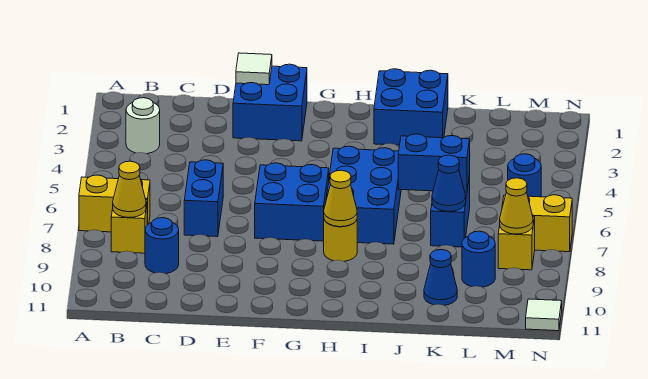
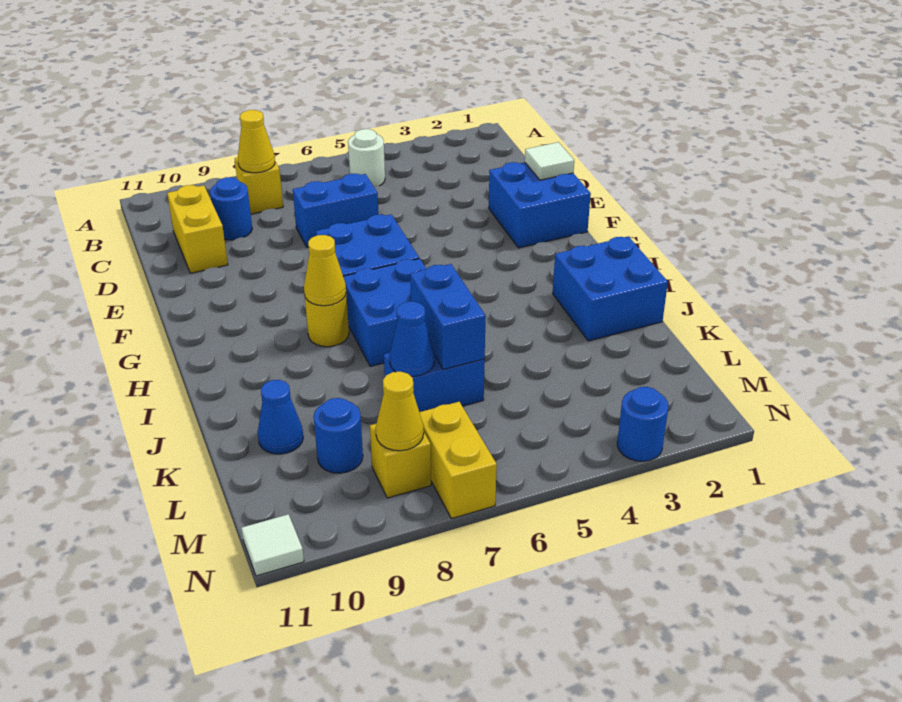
yellow brick A7:B7 level 1 -> yellow brick C10:D10 level 1
white round brick B3 level 1 -> white round brick B5 level 1
blue brick H5:I7 level 1 -> blue brick H6:I7 level 1
blue round brick M5 level 1 -> blue round brick N3 level 1

